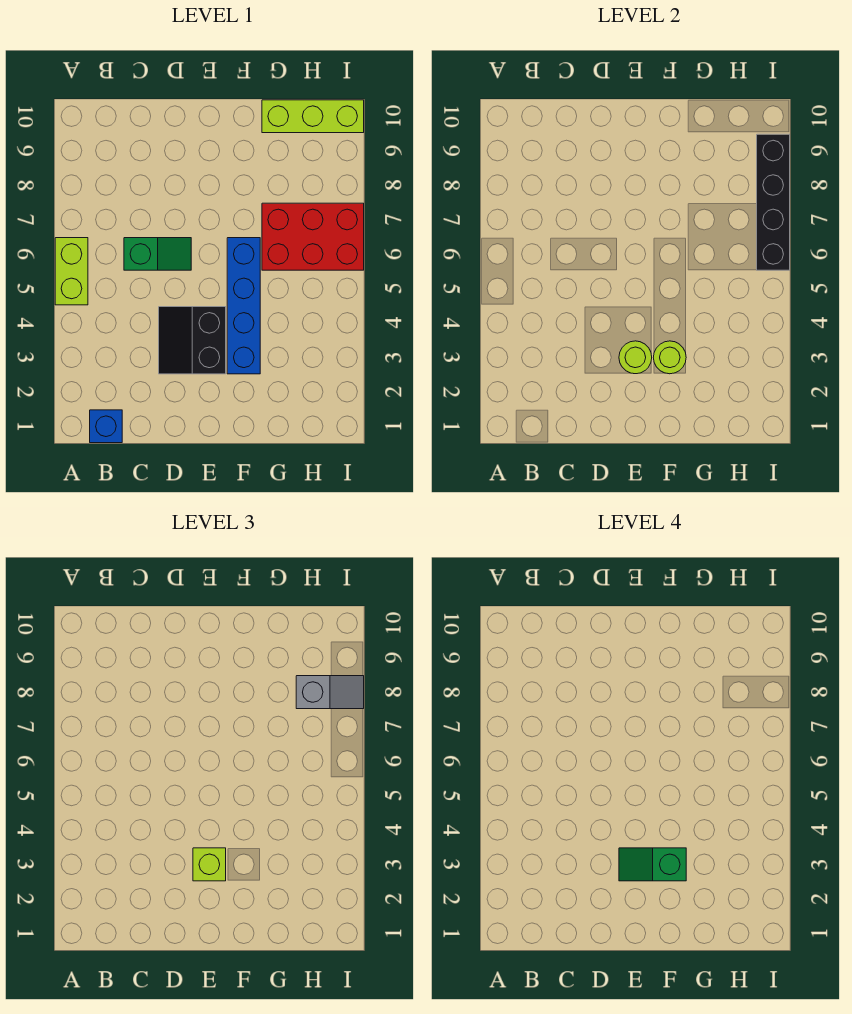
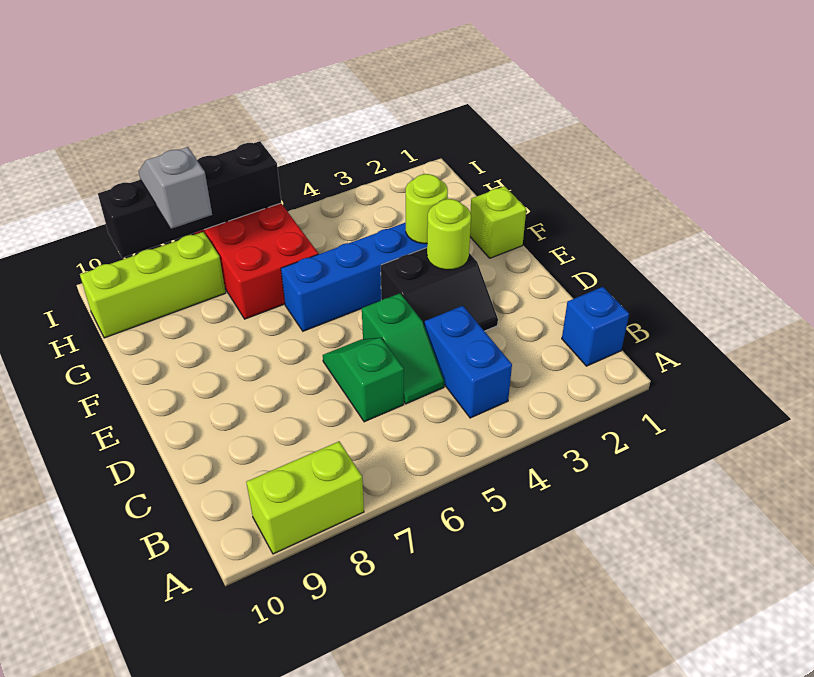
lime brick A5:A6 level 1 -> lime brick A8:A9 level 1
none -> blue brick B4:C4 level 1
lime brick E3 level 3 -> lime brick F1 level 1
green slope E3:F3 level 4 top F -> green slope C5:D5 level 1 top D
lime brick G10:I10 level 1 -> lime brick H8:H10 level 1

